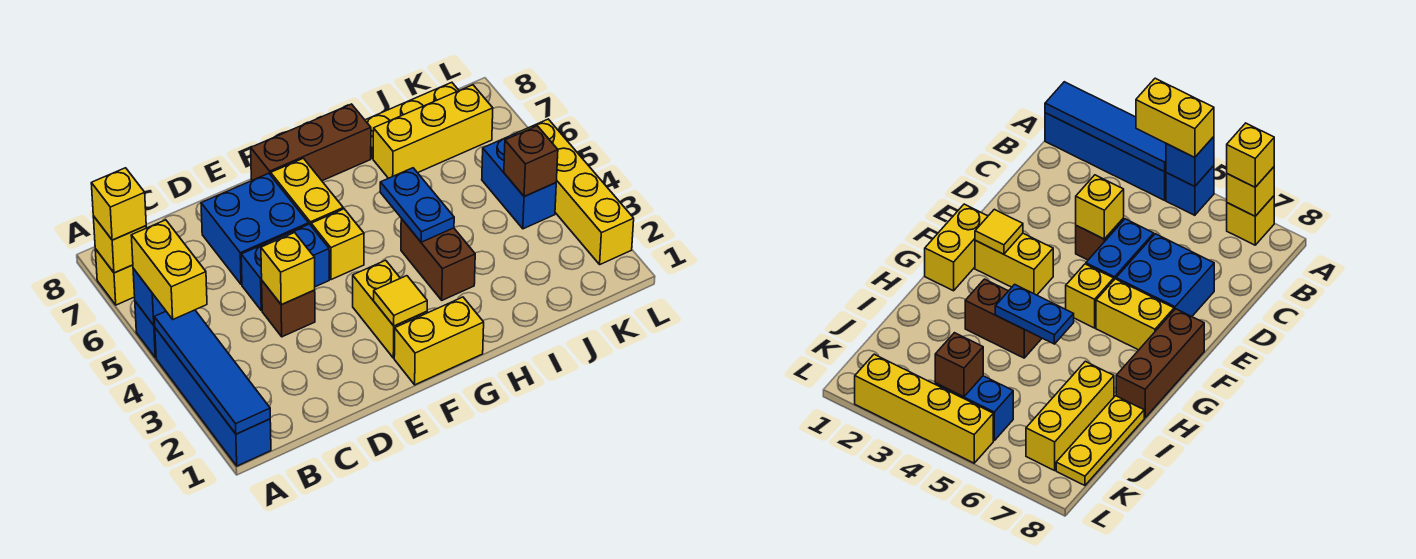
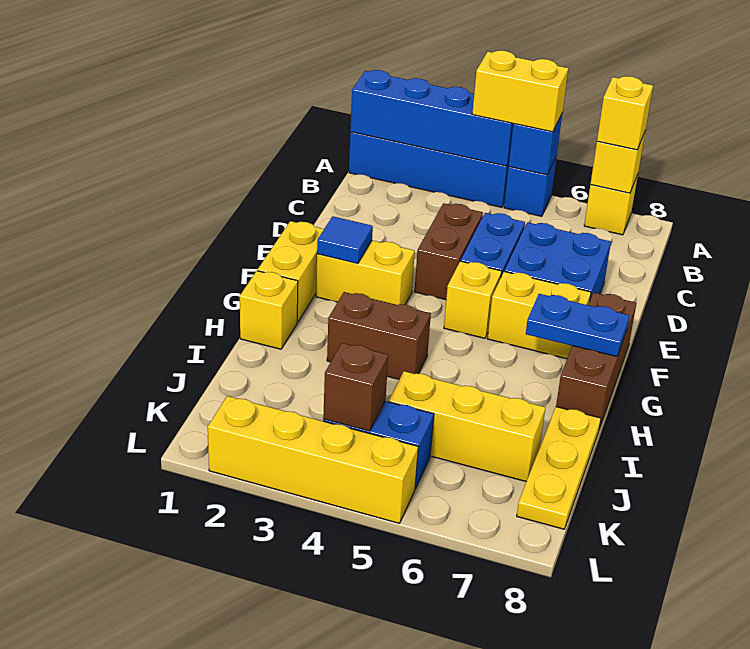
blue tile A1:A4 level 2 -> blue brick A1:A4 level 2
brown brick D4 level 1 -> brown brick D4:E4 level 1
yellow brick D4 level 2 -> yellow brick H1 level 1
yellow tile F2 level 2 -> blue tile F2 level 2
blue plate H4:H5 level 2 -> blue plate G7:G8 level 2
yellow brick I7:K7 level 1 -> yellow brick J5:J7 level 1

